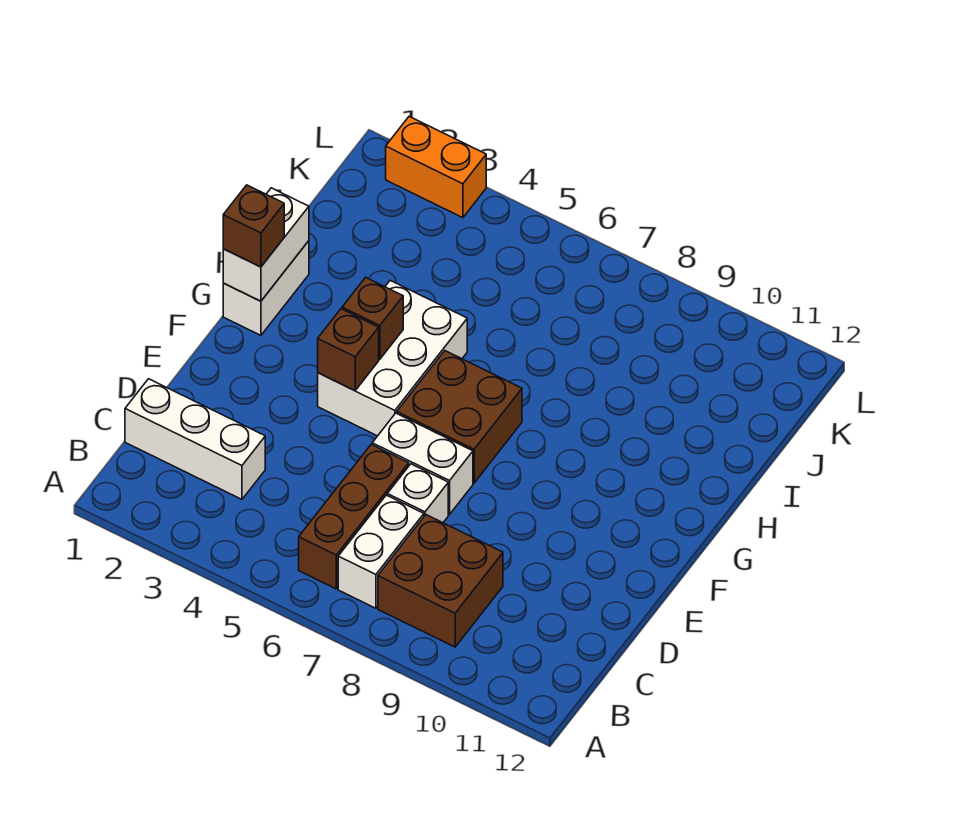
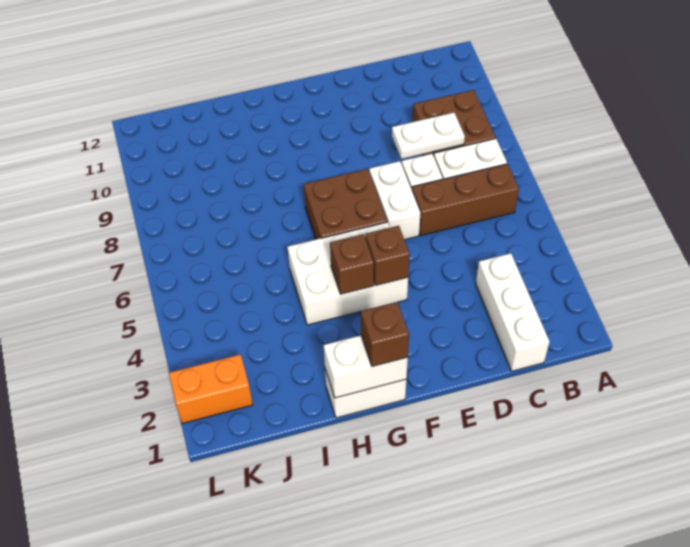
none -> white plate C8:D8 level 2
orange brick L2:L3 level 1 -> orange brick K2:L2 level 1

